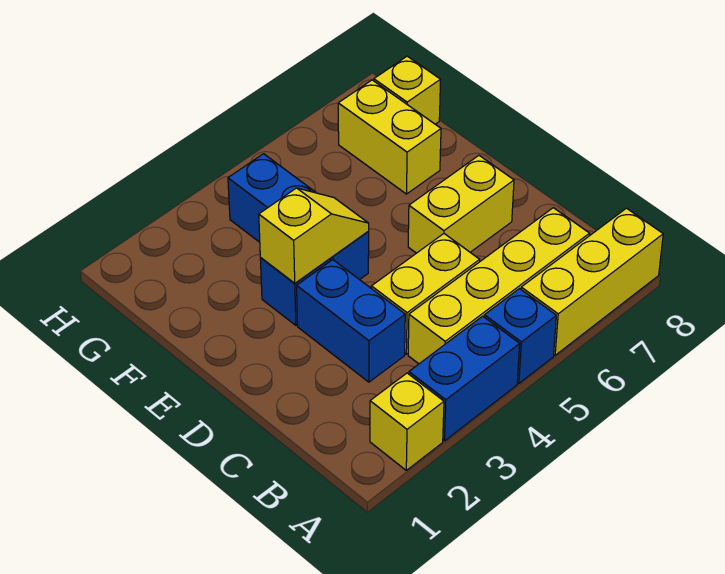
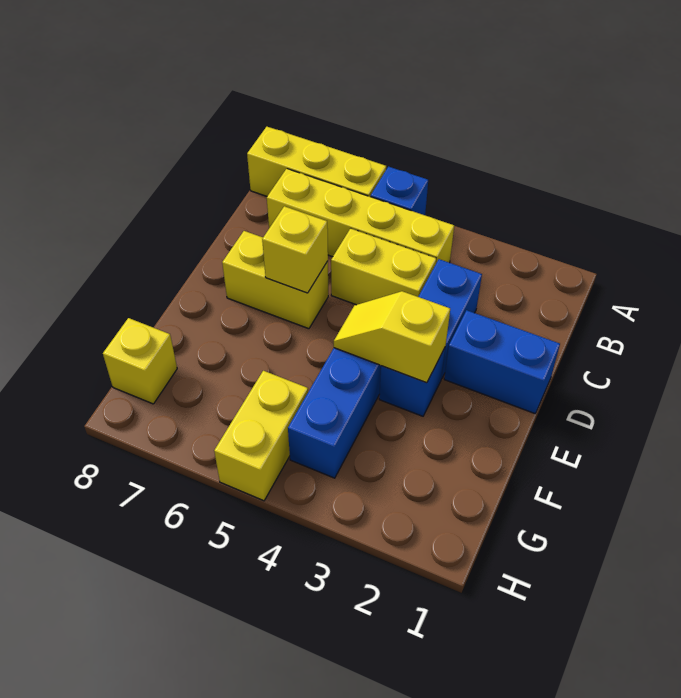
yellow brick A2 level 1 -> yellow brick D6 level 2
blue brick A3:A4 level 1 -> blue brick D1:D2 level 1
yellow brick F7:G7 level 1 -> yellow brick G5:H5 level 1

